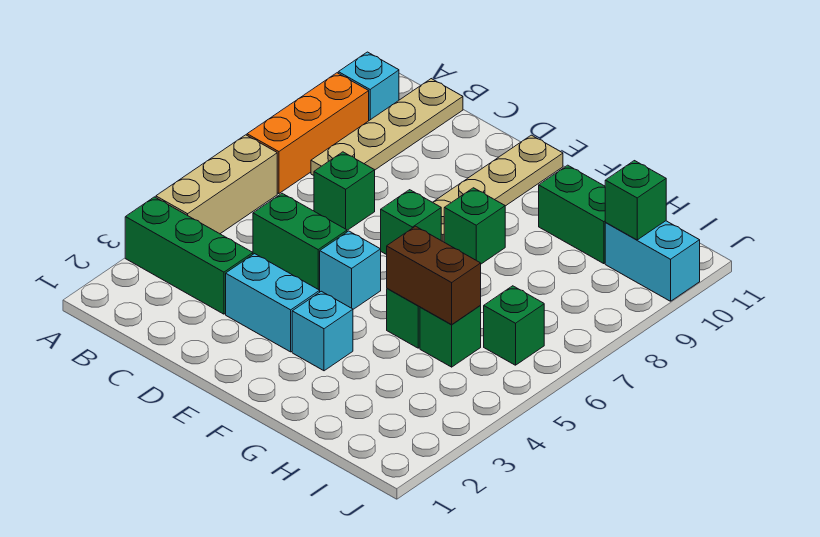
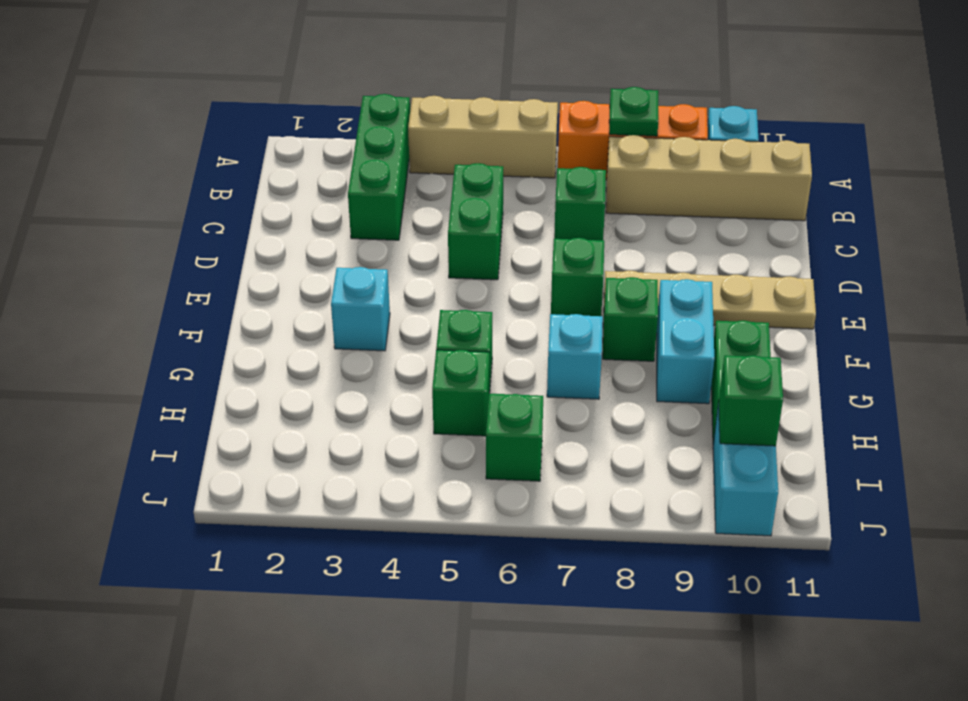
none -> green plate A8 level 2
tan plate B8:B11 level 1 -> tan brick B8:B11 level 1
cyan brick D3:E3 level 1 -> cyan brick F9:G9 level 1
cyan brick E5 level 1 -> cyan brick G7 level 1
brown brick G5:H5 level 2 -> none

